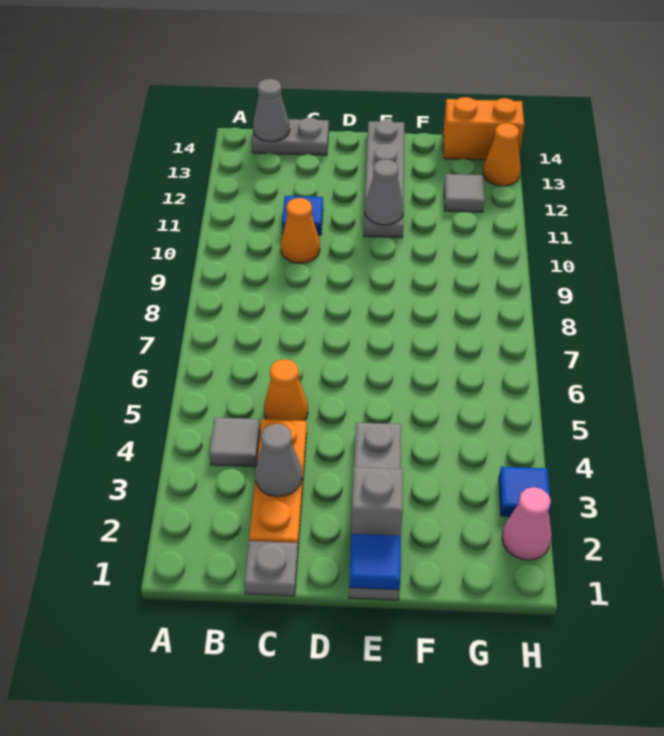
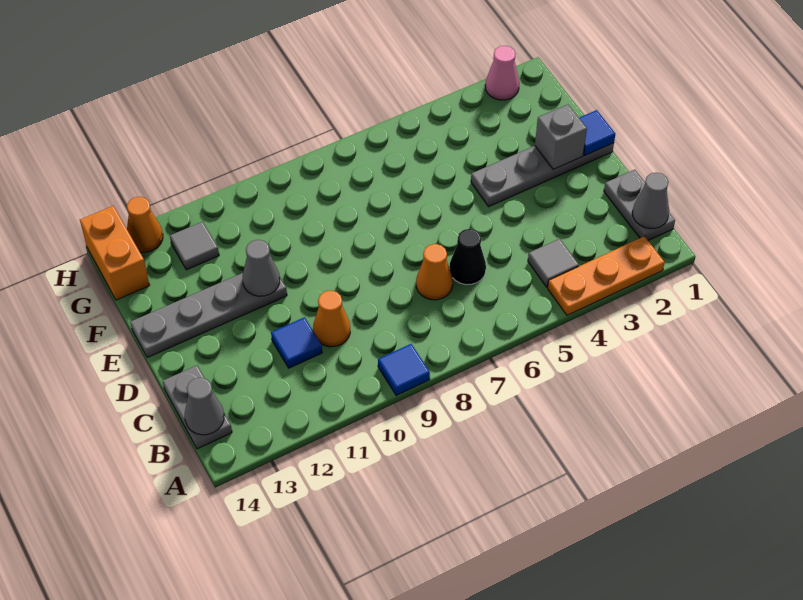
grey plate C1 level 1 -> grey plate B1:C1 level 1
orange plate C2:C4 level 1 -> orange plate A2:A4 level 1
grey cone C3 level 2 -> grey cone B1 level 2
orange cone C5 level 1 -> orange cone C7 level 1
none -> black cone C6 level 1
blue tile H3 level 1 -> blue tile A9 level 1

